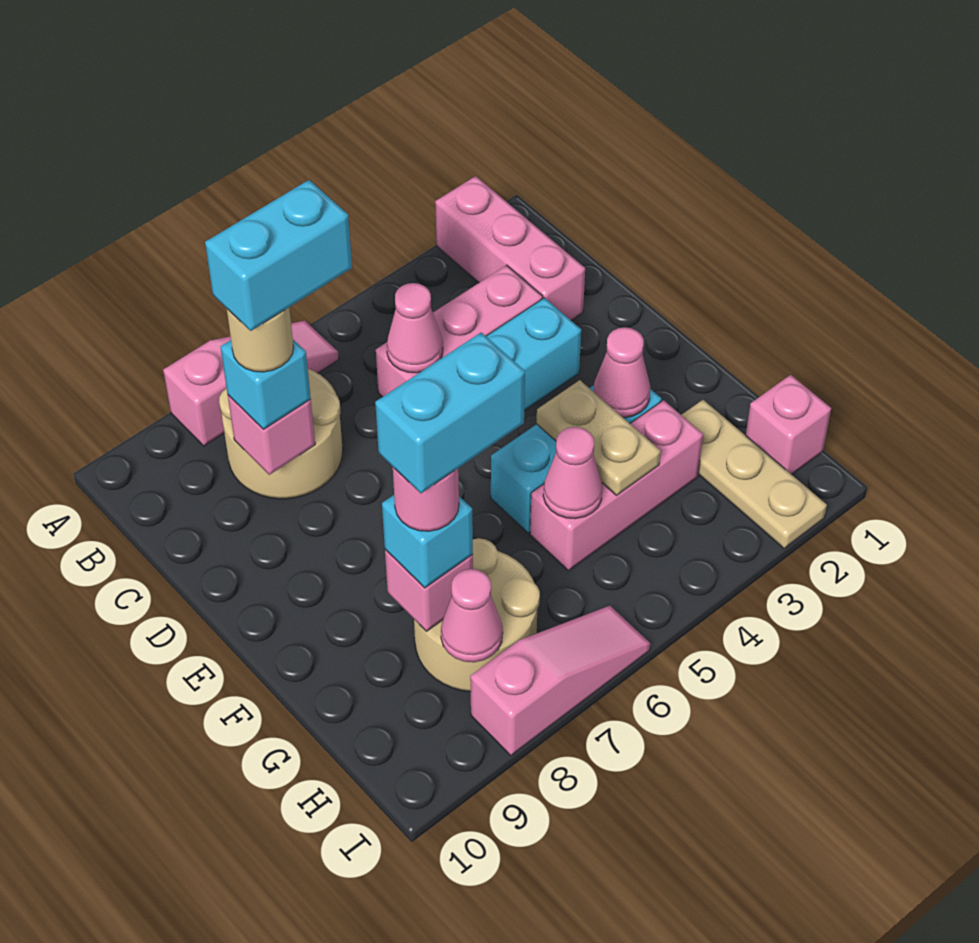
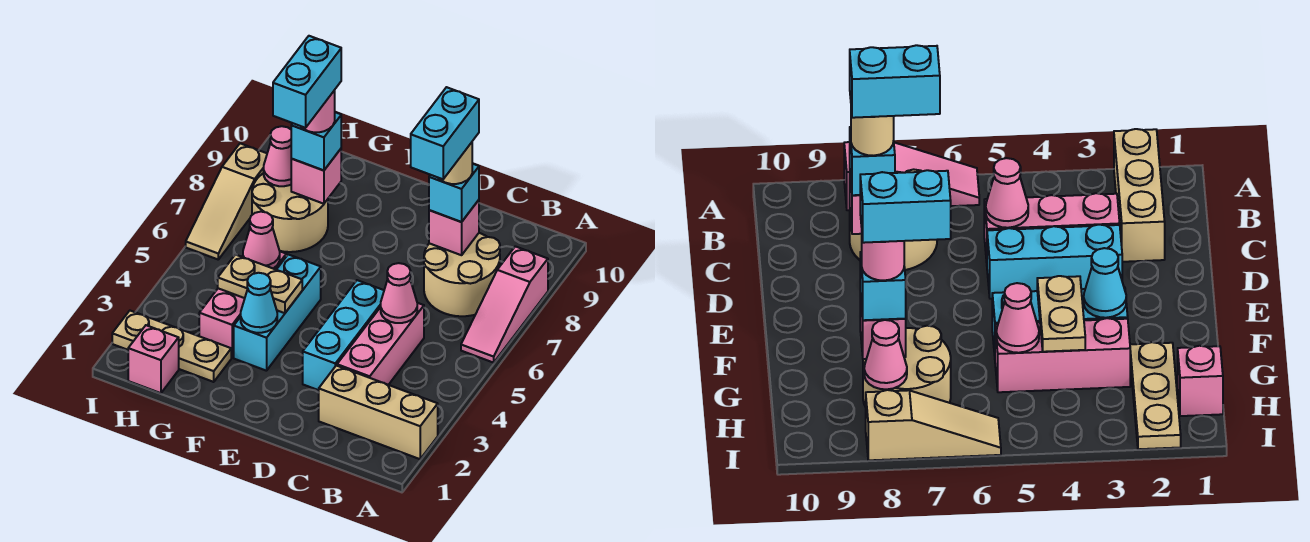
pink brick A2:C2 level 1 -> tan brick A2:C2 level 1
pink cone F3 level 2 -> cyan cone F3 level 2
pink slope I6:I8 level 1 top 8 -> tan slope I6:I8 level 1 top 8

